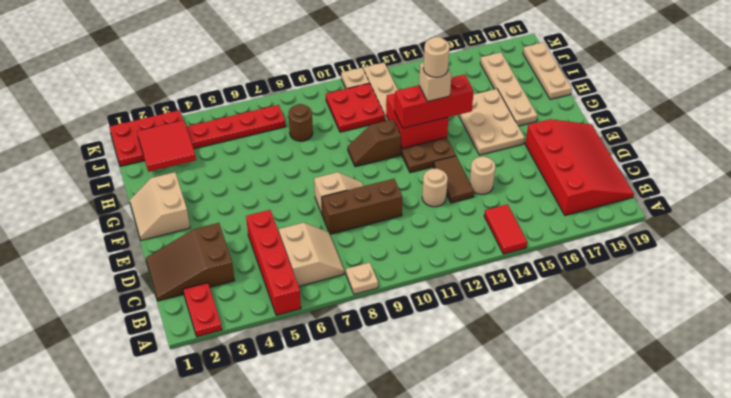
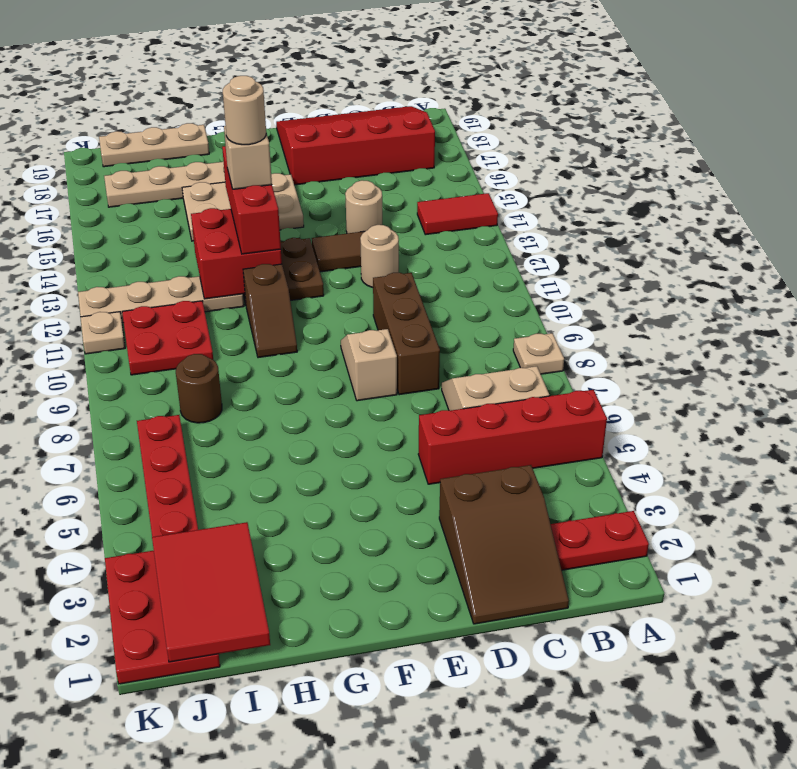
tan slope F1:G2 level 1 top 2 -> none
red tile I2:J3 level 2 -> red tile I1:J3 level 2

